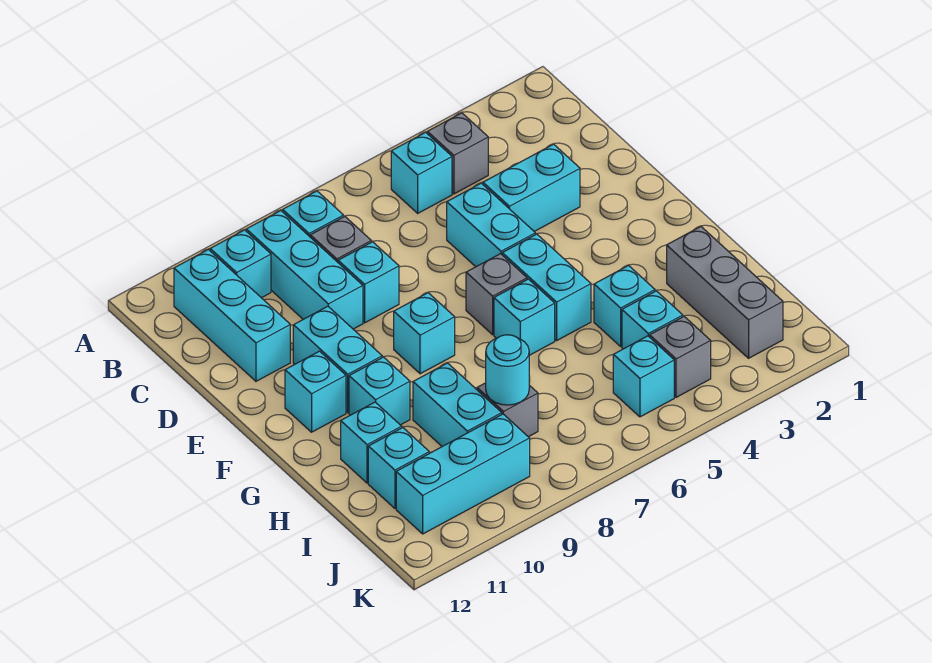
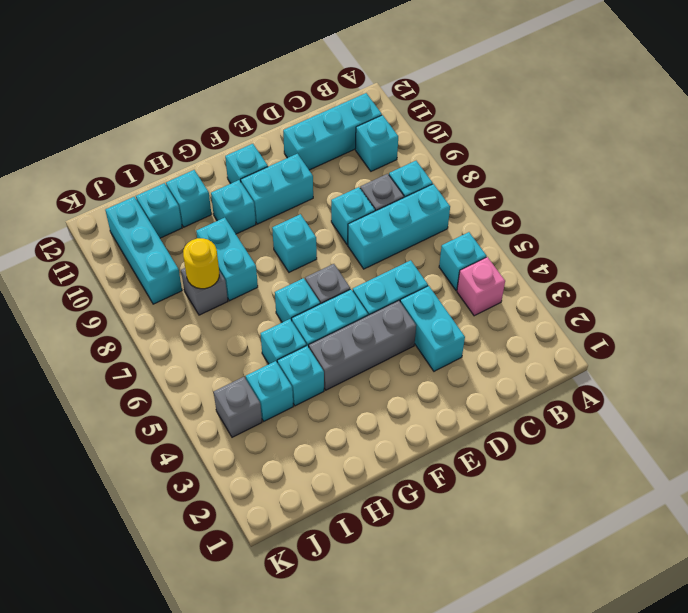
grey brick B4 level 1 -> pink brick B4 level 1
cyan brick B9:D9 level 1 -> cyan brick B7:D7 level 1
grey brick H2:J2 level 1 -> grey brick E4:G4 level 1
cyan brick H9:I9 level 1 -> cyan brick H8:H9 level 1
cyan round brick I8 level 2 -> yellow round brick I8 level 2
cyan brick J5 level 1 -> cyan brick H5 level 1

